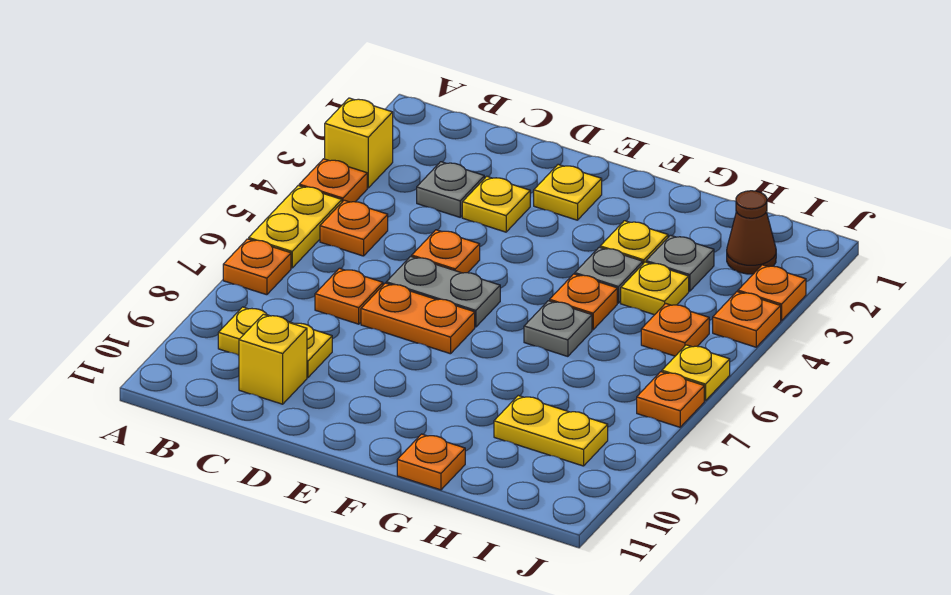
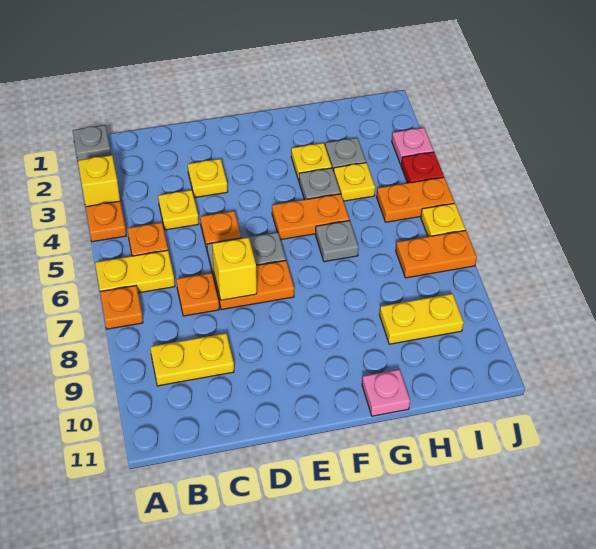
yellow plate A5:A6 level 1 -> yellow plate A6:B6 level 1
grey plate C3 level 1 -> grey plate A1 level 1
yellow brick C10 level 1 -> yellow brick D7 level 2
yellow plate E2 level 1 -> yellow plate C4 level 1
orange plate G5 level 1 -> orange plate F5:G5 level 1
orange plate G11 level 1 -> pink plate G11 level 1
brown cone I2 level 1 -> none
orange plate I5 level 1 -> orange plate I5:J5 level 1
orange plate J3 level 1 -> pink plate J3 level 1
orange plate J4 level 1 -> red plate J4 level 1
orange plate J7 level 1 -> orange plate I7:J7 level 1

